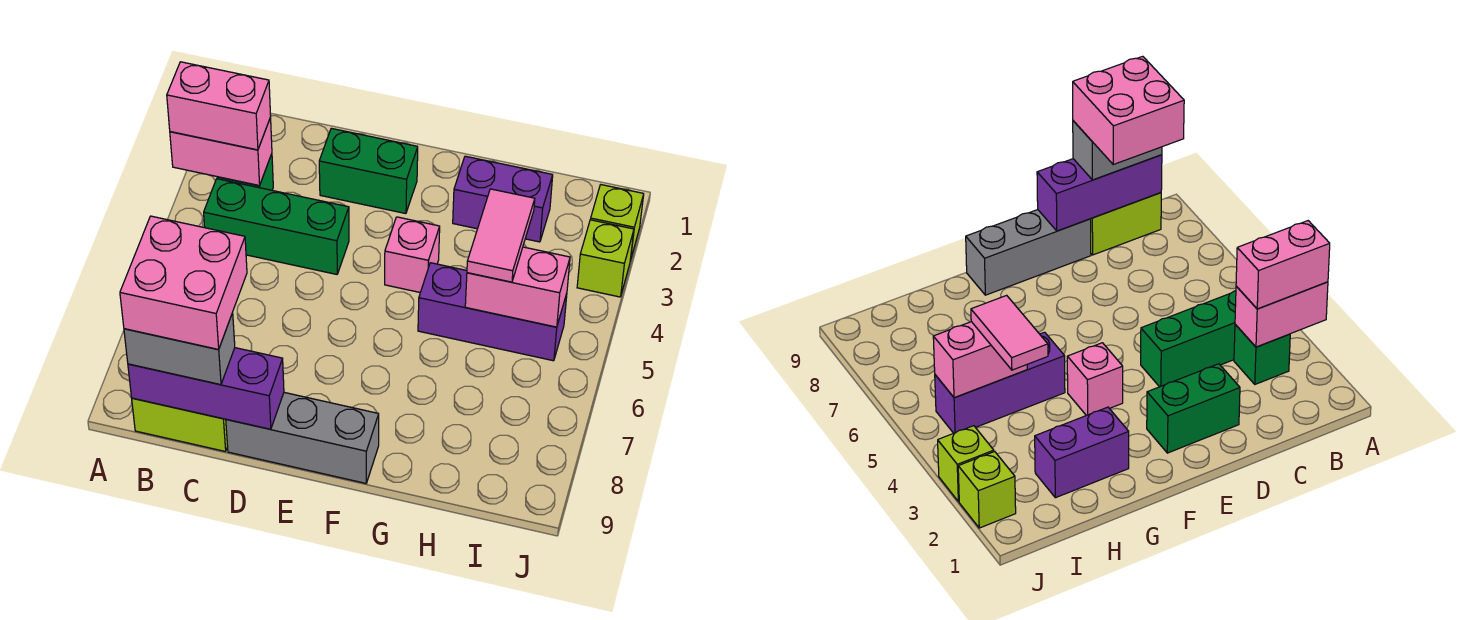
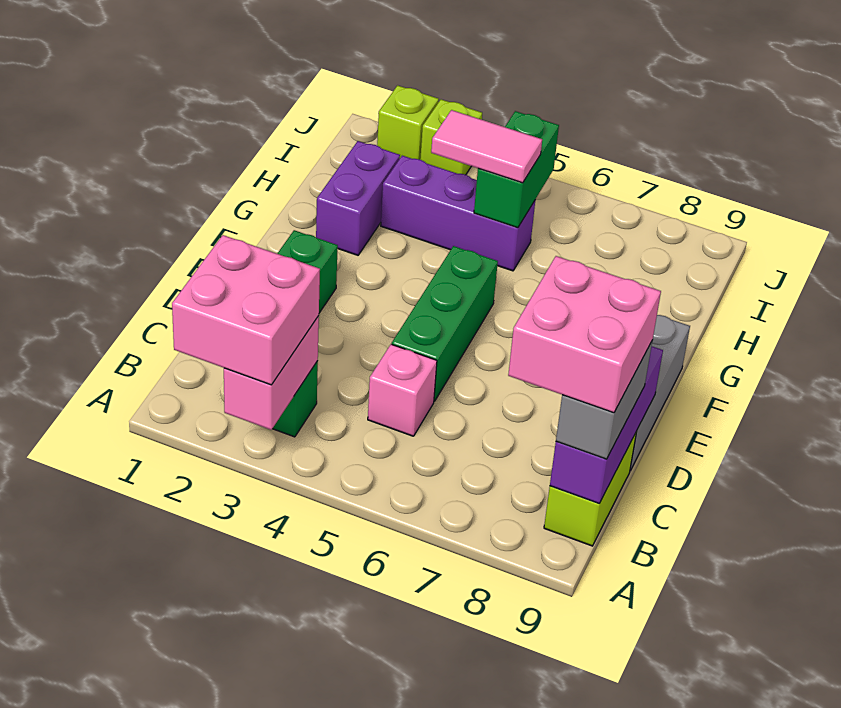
pink brick A3:B3 level 3 -> pink brick A2:B3 level 3
green brick B4:D4 level 1 -> green brick D5:F5 level 1
pink brick F4 level 1 -> pink brick C5 level 1
purple brick G5:I5 level 1 -> purple brick H3:H5 level 1
pink brick H5:I5 level 2 -> green brick H5:I5 level 2

